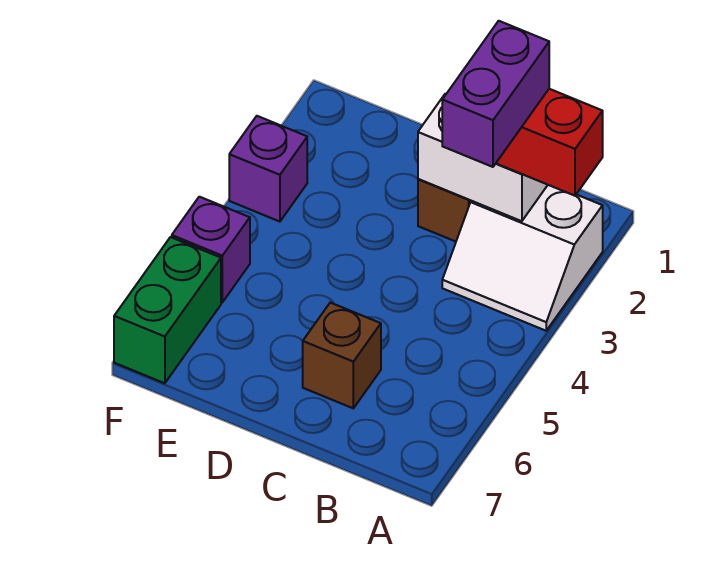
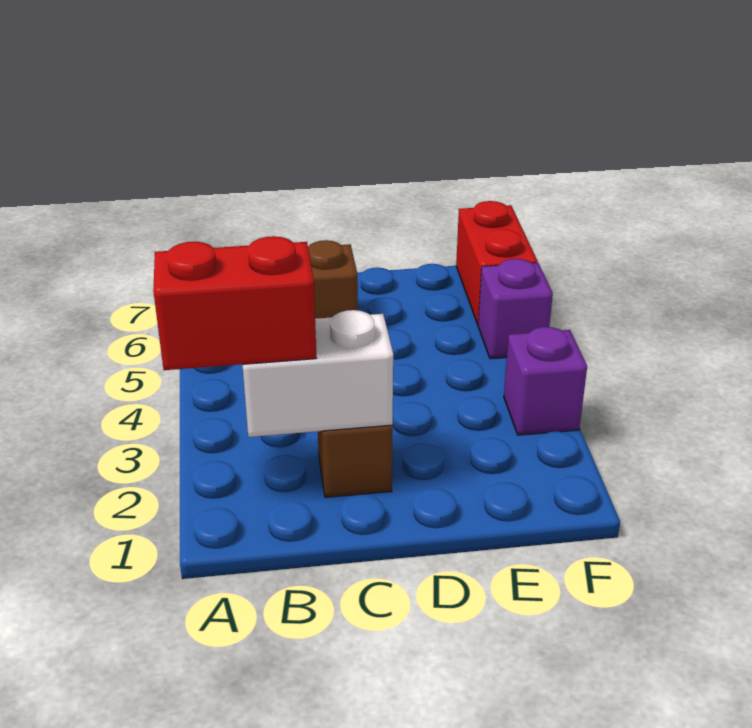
white slope A2:B3 level 1 top 2 -> none
purple brick B2:B3 level 4 -> none
green brick F6:F7 level 1 -> red brick F6:F7 level 1

